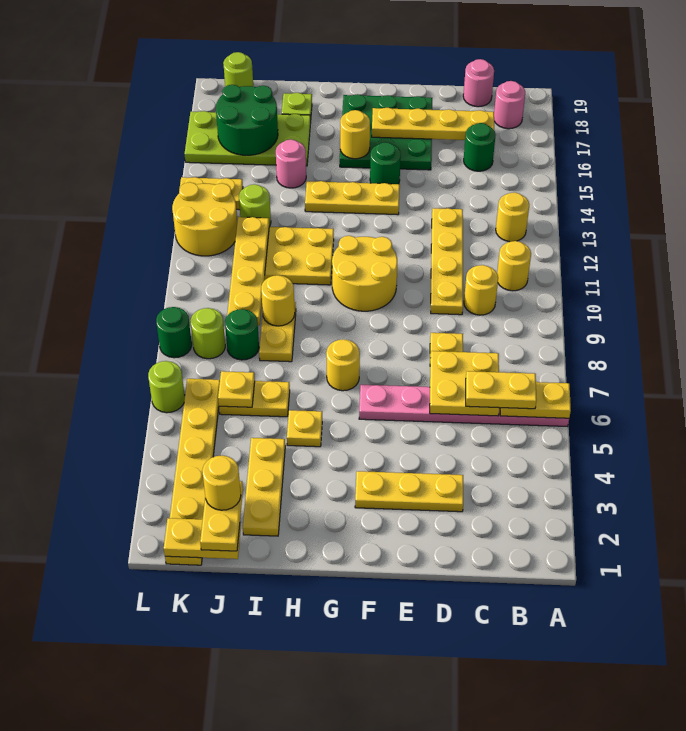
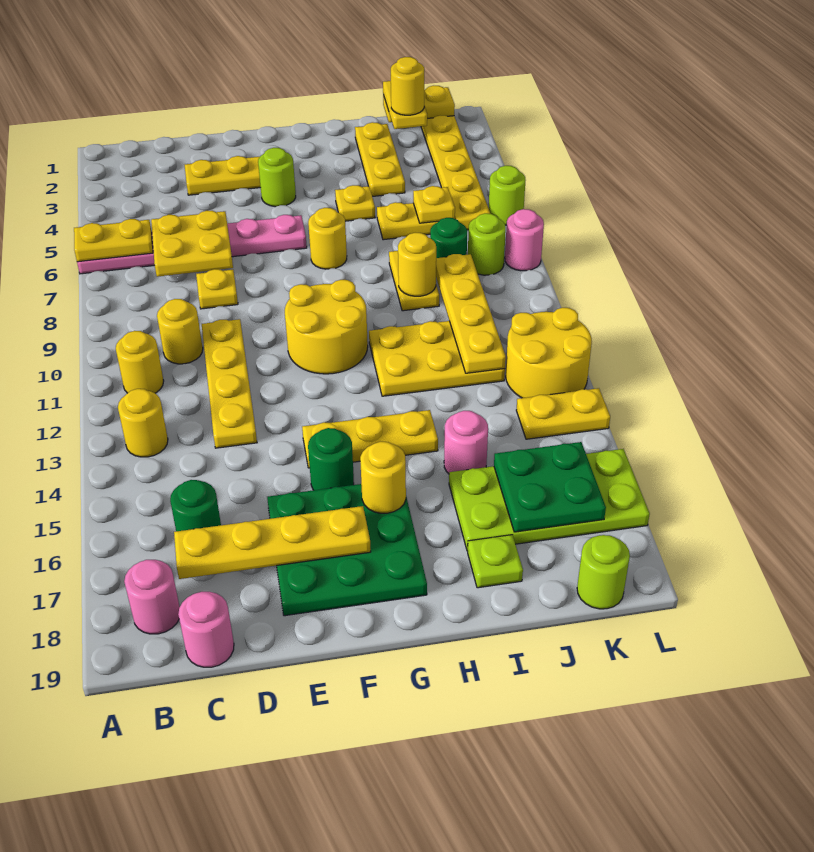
yellow plate B6:C6 level 3 -> none
lime round brick J13 level 1 -> lime round brick F4 level 1
green round brick J16:K17 level 2 -> green plate J16:K17 level 2
green round brick L8 level 1 -> pink round brick L8 level 1

